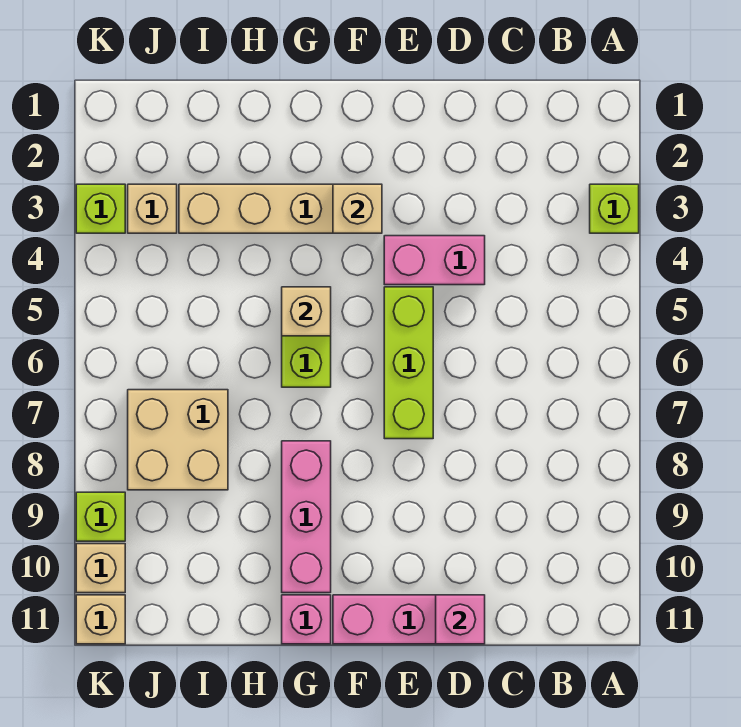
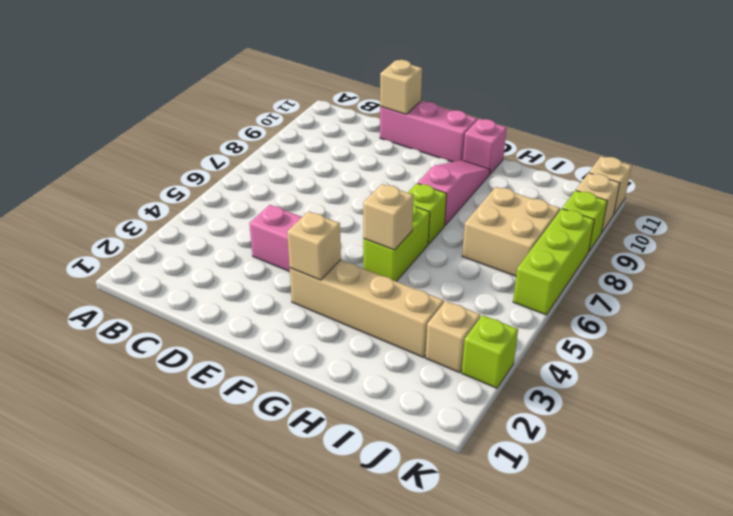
lime brick A3 level 1 -> lime brick G7 level 1
pink brick D11 level 2 -> tan brick D11 level 2
lime brick E5:E7 level 1 -> lime brick K6:K8 level 1
pink brick G8:G10 level 1 -> pink slope G8:G10 level 1 top 8

